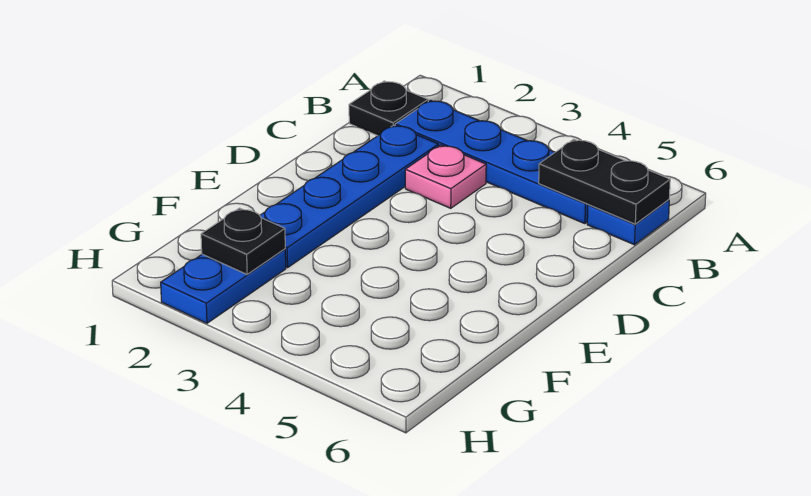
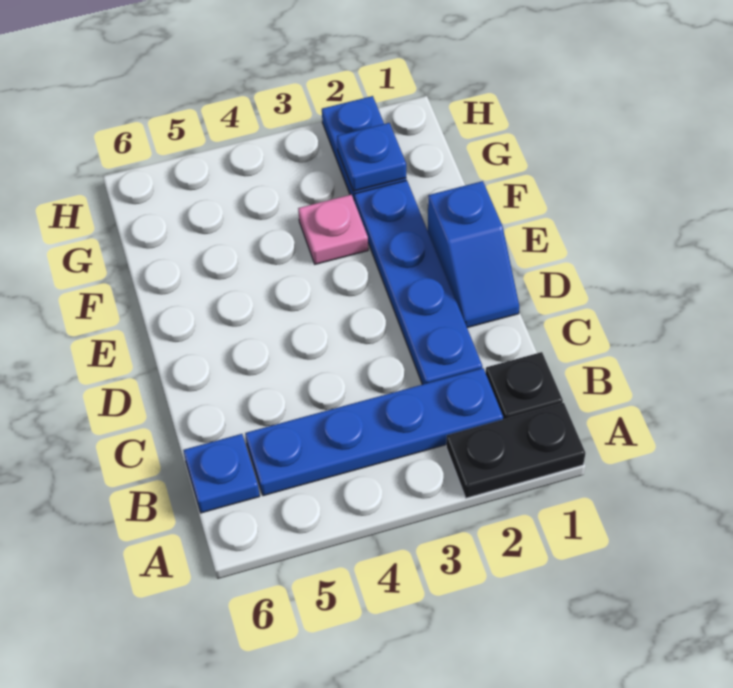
black plate B5:B6 level 2 -> black plate A1:A2 level 1
pink plate C3 level 1 -> pink plate F3 level 1
none -> blue slope D1:E1 level 1 top E
black plate G2 level 2 -> blue plate G2 level 2

